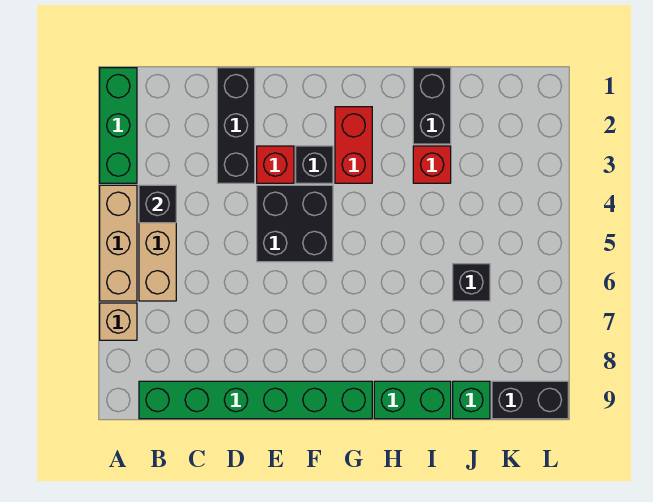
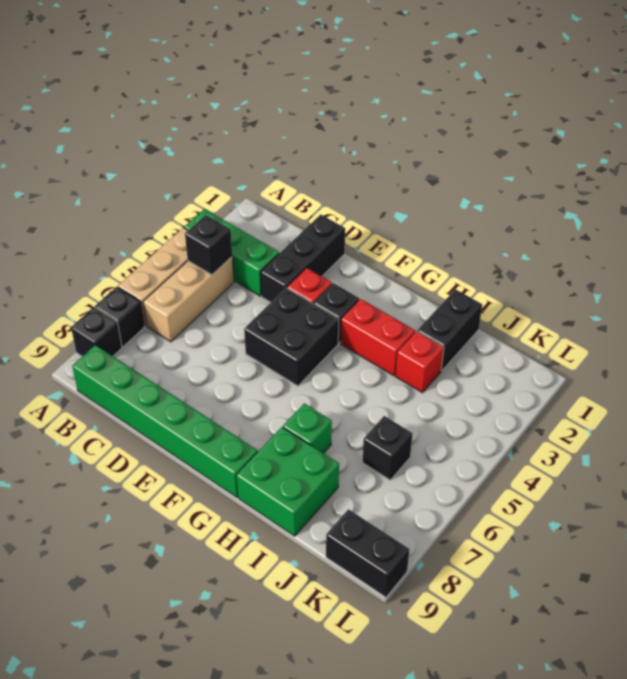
green brick A1:A3 level 1 -> green brick A3:C3 level 1
tan brick A7 level 1 -> black brick A7 level 1
none -> black brick A8 level 1
red brick G2:G3 level 1 -> red brick G3:H3 level 1
green brick H9:I9 level 1 -> green brick H8:I9 level 1
green brick J9 level 1 -> green brick H7 level 1

